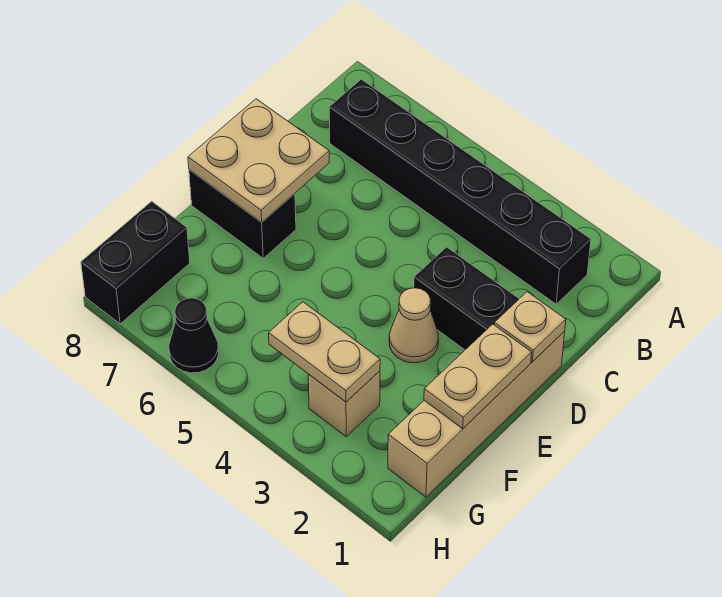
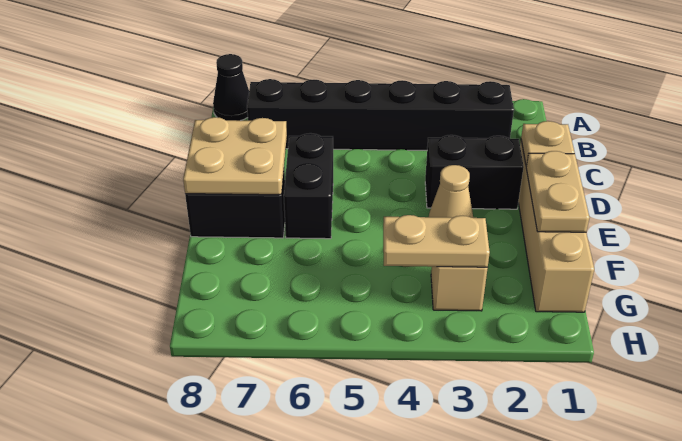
black brick G8:H8 level 1 -> black brick D6:E6 level 1
black cone H6 level 1 -> black cone A8 level 1

